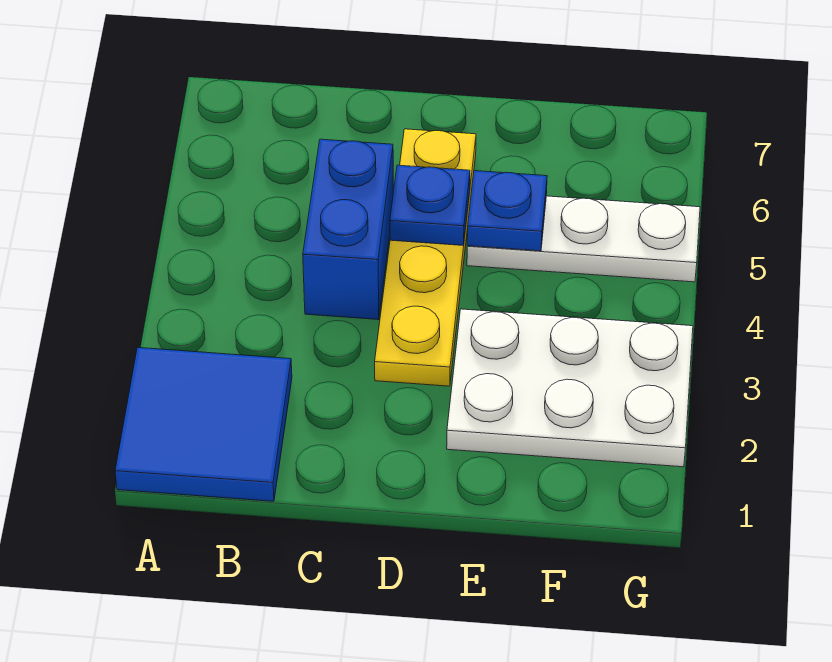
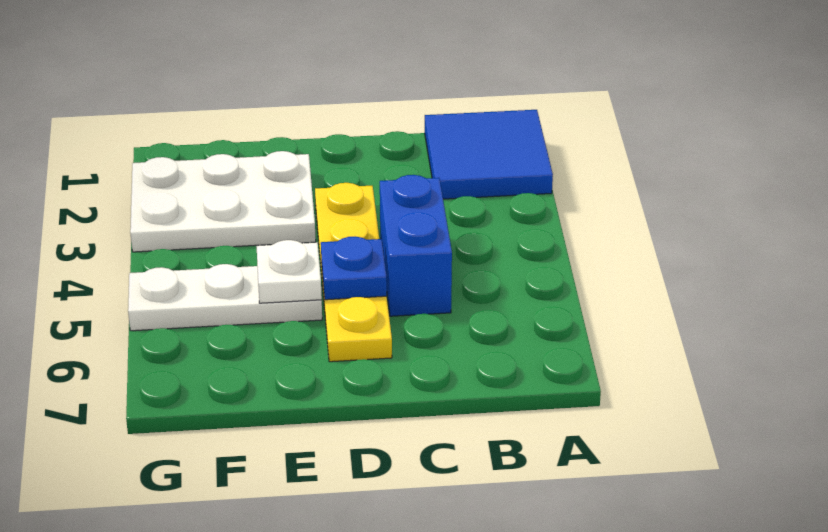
blue plate E5 level 2 -> white plate E5 level 2

